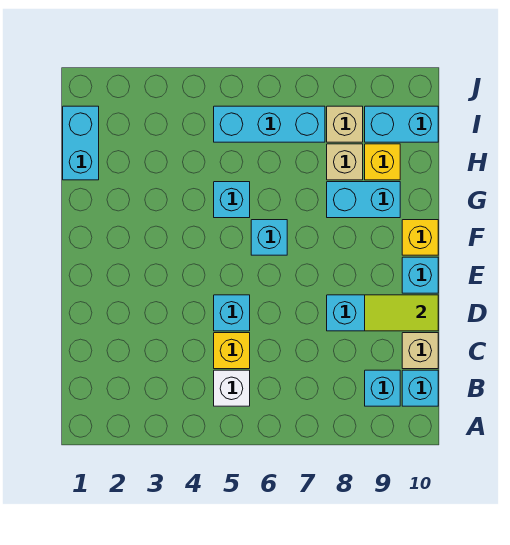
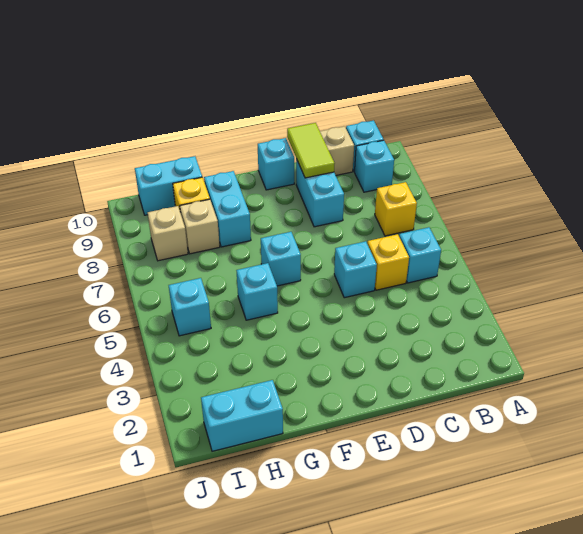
white brick B5 level 1 -> cyan brick B5 level 1
yellow brick F10 level 1 -> yellow brick B7 level 1
cyan brick I5:I7 level 1 -> cyan brick I5 level 1
cyan brick I9:I10 level 1 -> cyan brick H10:I10 level 1

